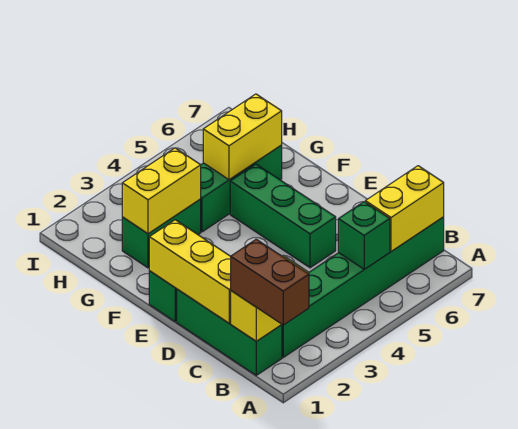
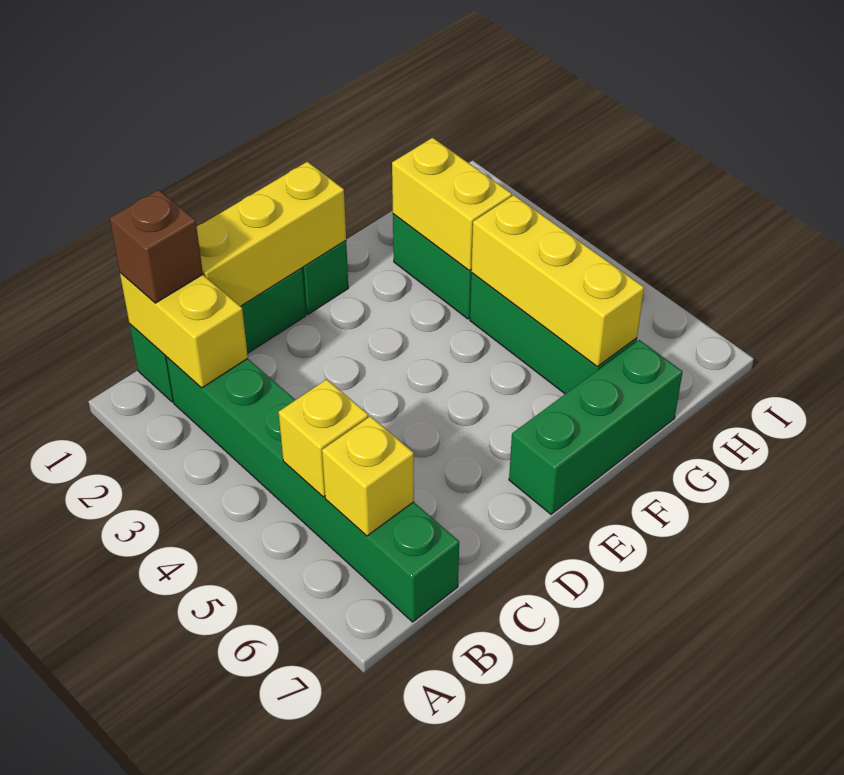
brown brick A1:B1 level 3 -> brown brick B1 level 3
green brick B5 level 2 -> yellow brick B5 level 2
yellow brick B6:B7 level 2 -> yellow brick B6 level 2
green brick D5:F5 level 1 -> green brick E7:G7 level 1
yellow brick G5:G6 level 2 -> yellow brick G4:G6 level 2

